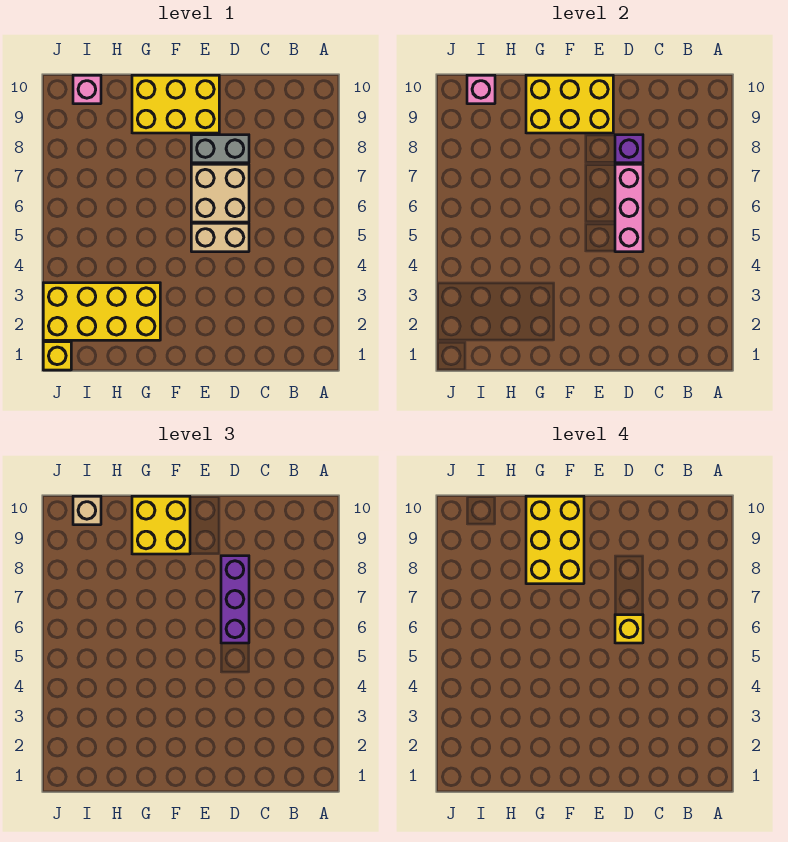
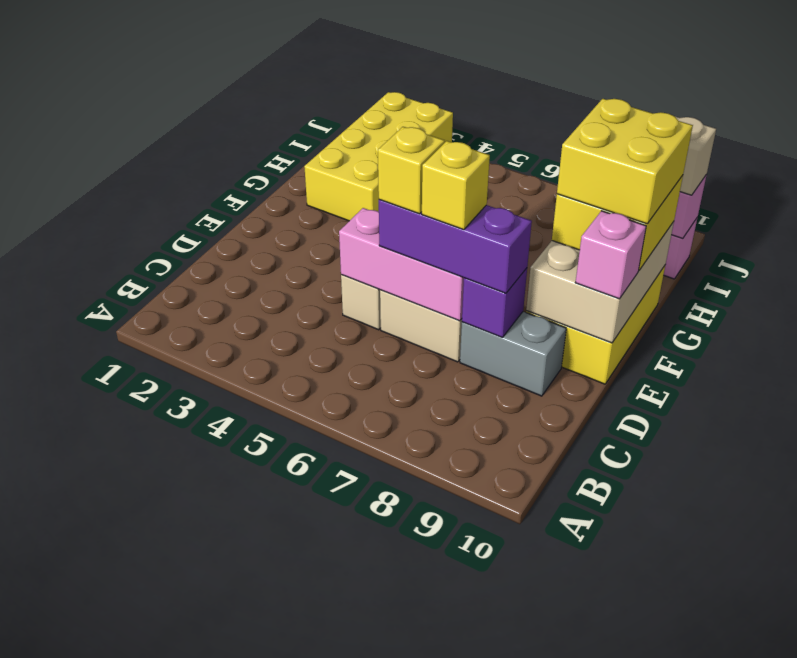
grey brick D8:E8 level 1 -> grey brick D8:D9 level 1
yellow brick E9:G10 level 2 -> tan brick E9:G10 level 2
none -> pink brick E10 level 3
yellow brick F8:G10 level 4 -> yellow brick F9:G10 level 4
yellow brick J1 level 1 -> yellow brick D7 level 4

